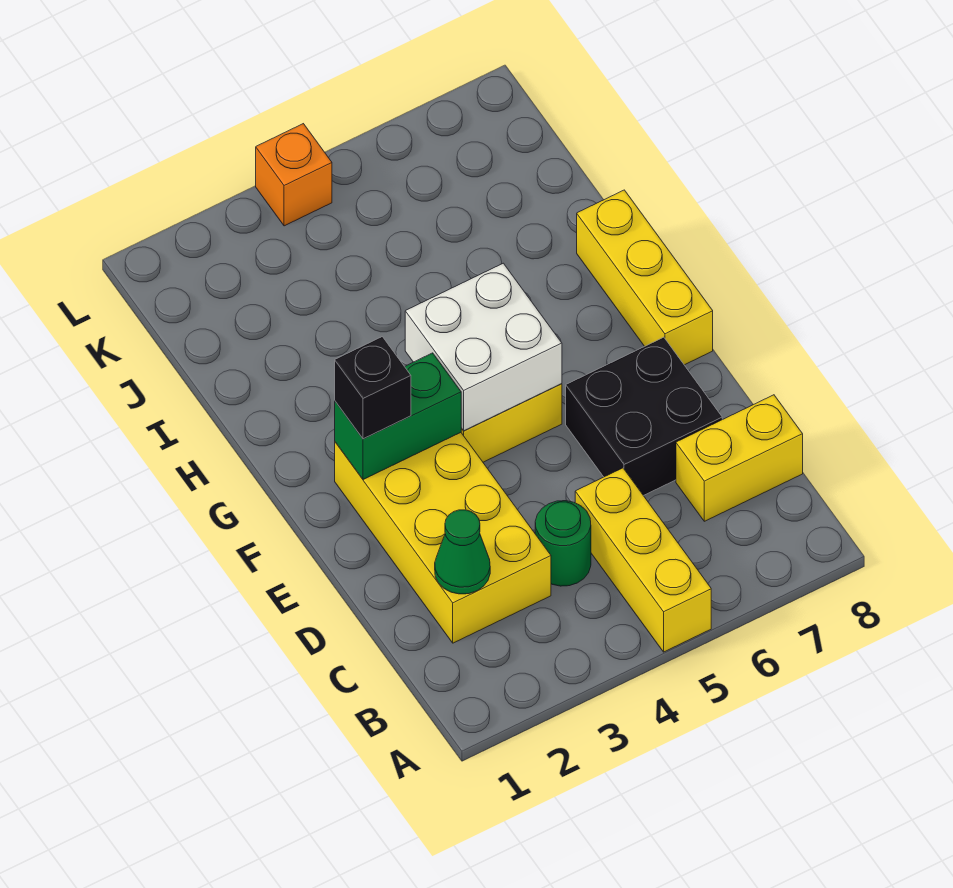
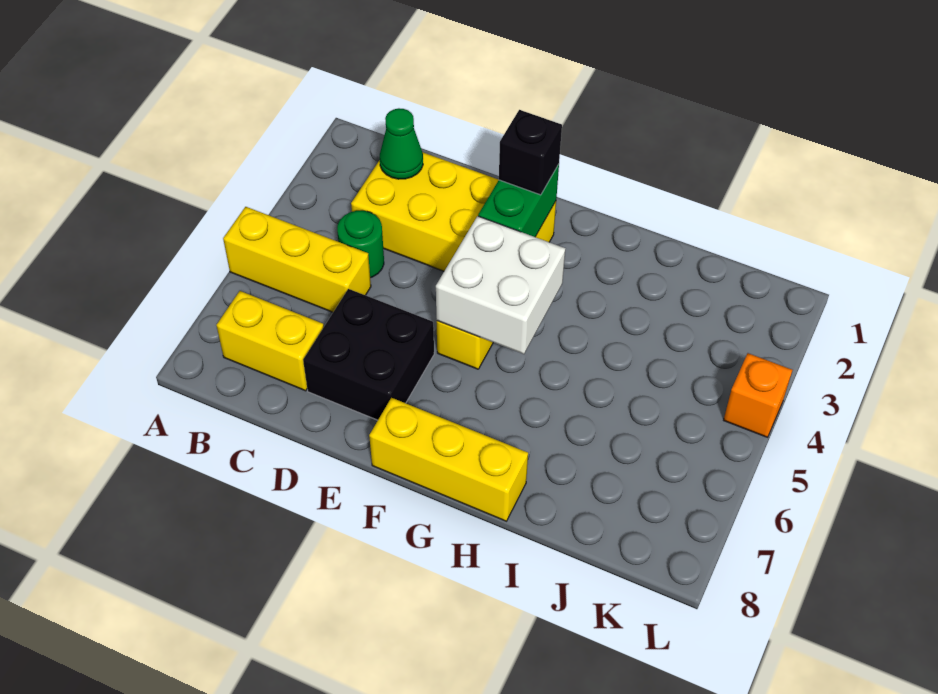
yellow brick C7:C8 level 1 -> yellow brick B7:C7 level 1

